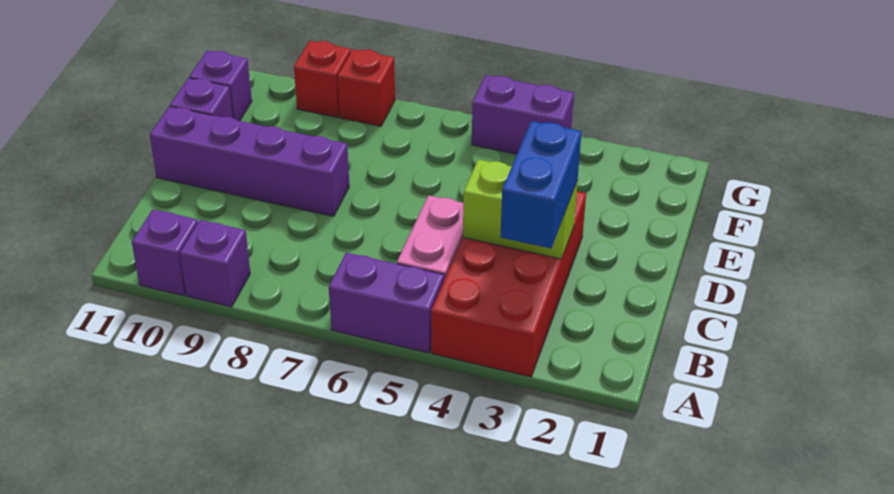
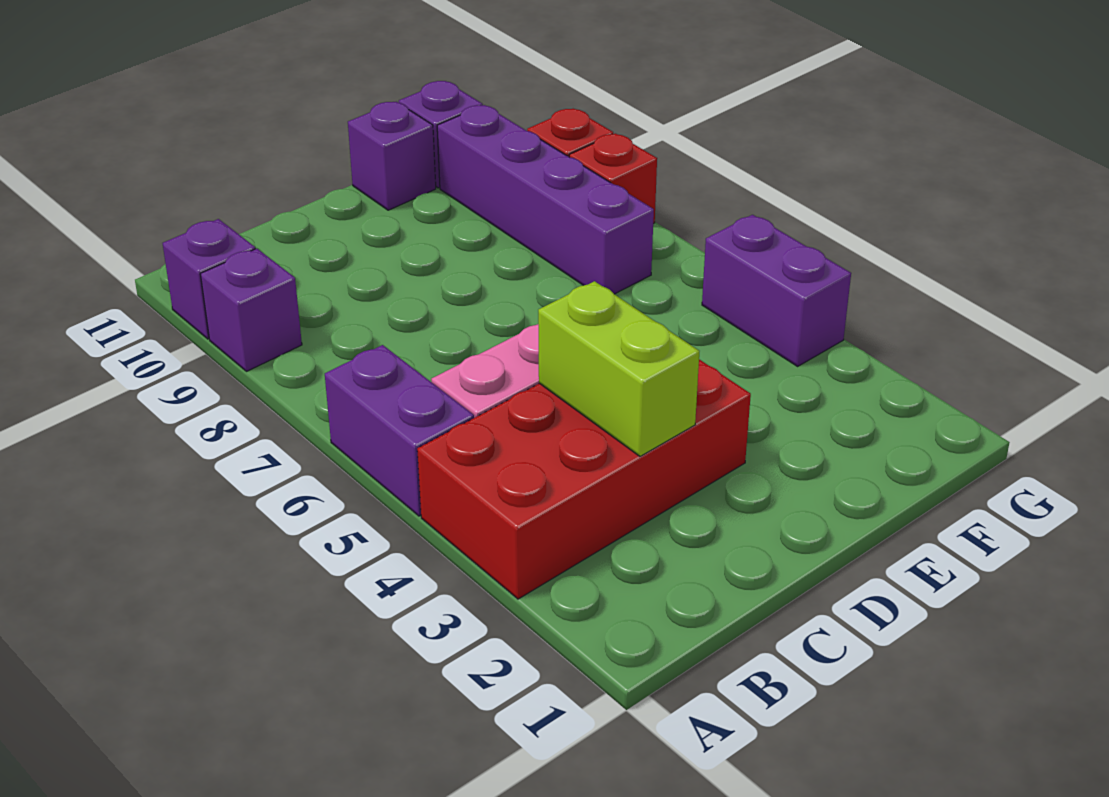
blue brick B3:C3 level 3 -> none
purple brick D8:D11 level 1 -> purple brick F7:F10 level 1

